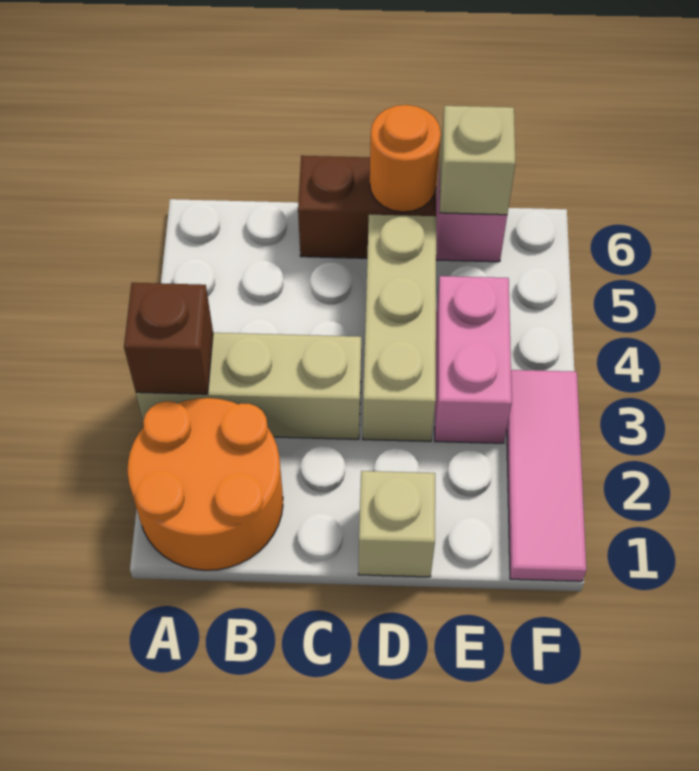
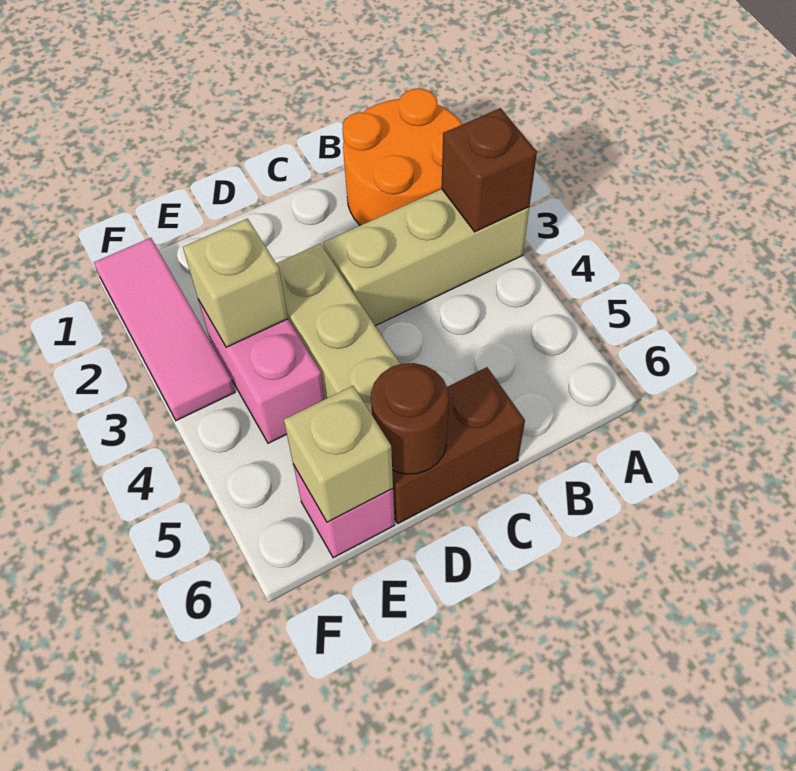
tan brick D1 level 1 -> tan brick E3 level 2
orange round brick D6 level 2 -> brown round brick D6 level 2

